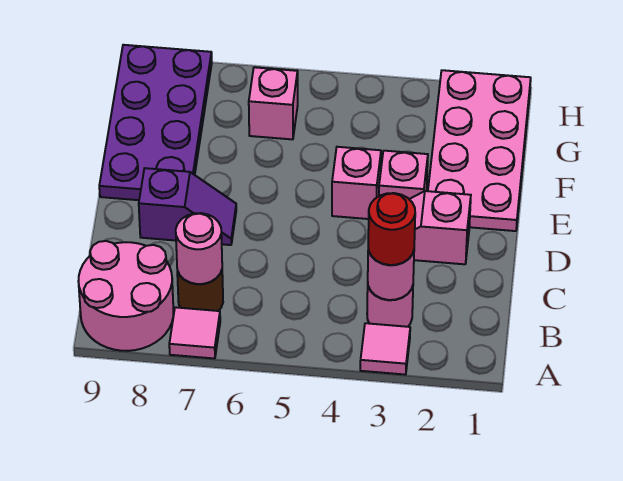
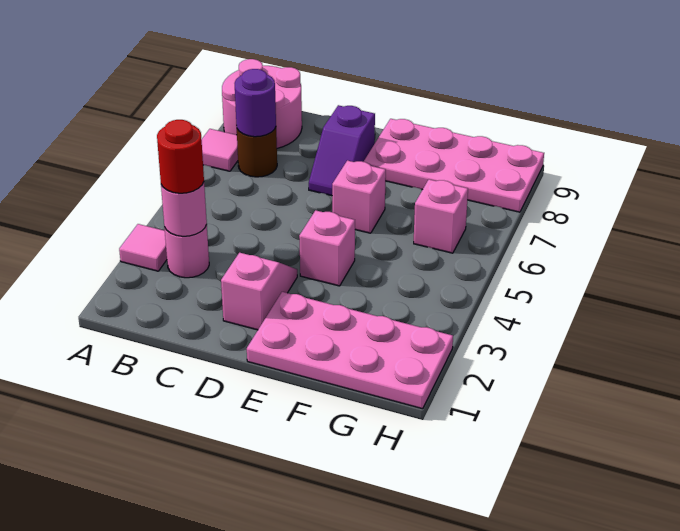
pink round brick B7 level 2 -> purple round brick B7 level 2
pink brick E3 level 1 -> pink brick E6 level 1
purple plate E8:H9 level 1 -> pink plate E8:H9 level 1

